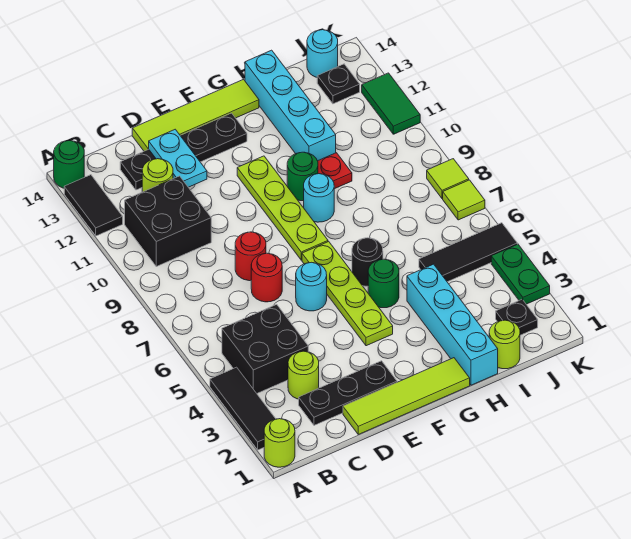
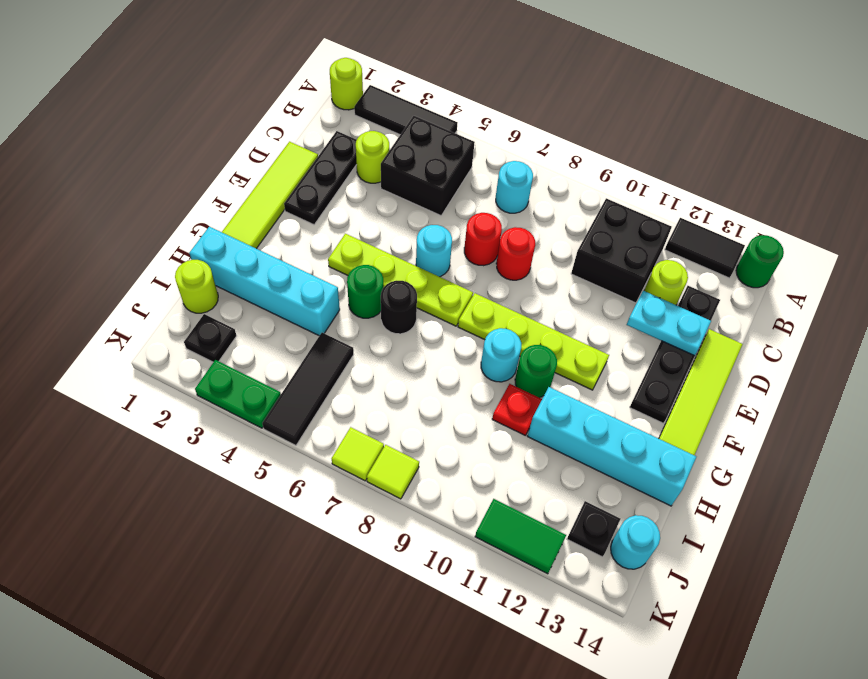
none -> cyan round brick B7 level 1

